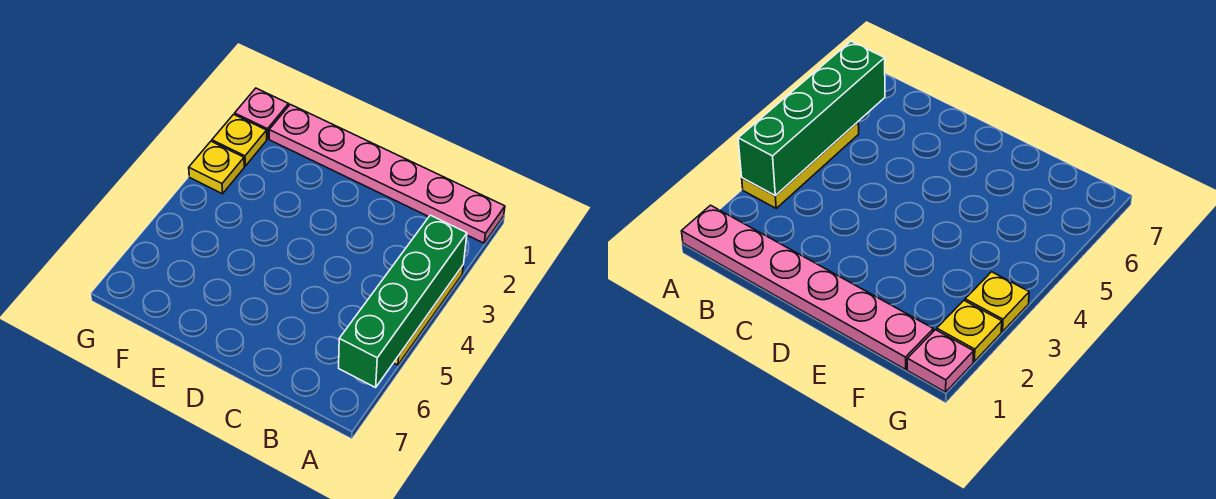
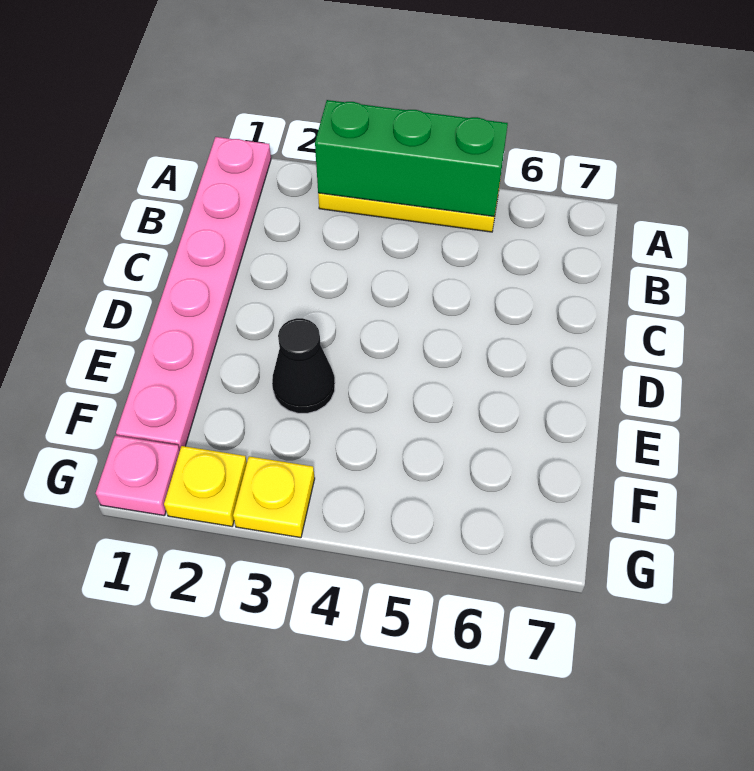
green brick A3:A6 level 2 -> green brick A3:A5 level 2
none -> black cone E3 level 1

